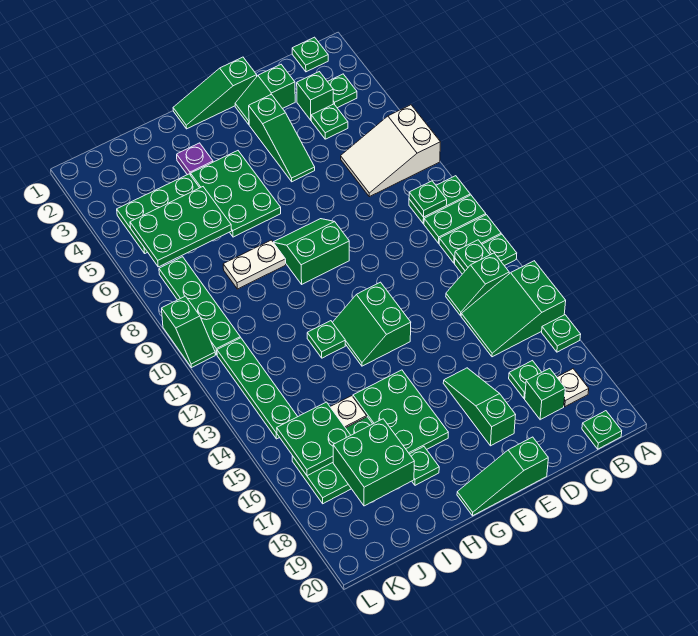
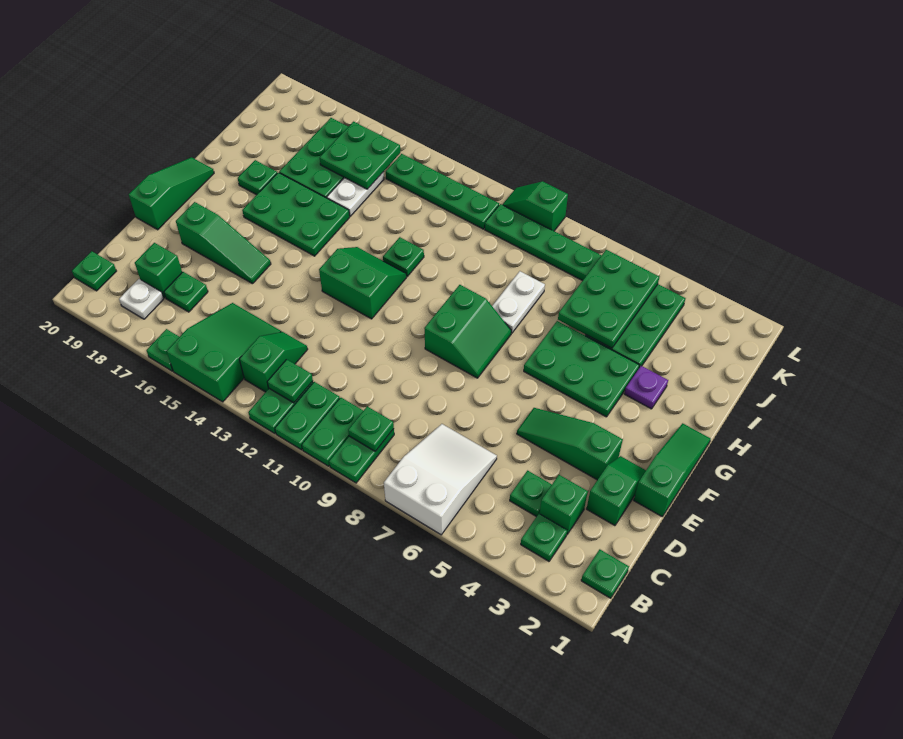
green brick I17:J18 level 2 -> none

